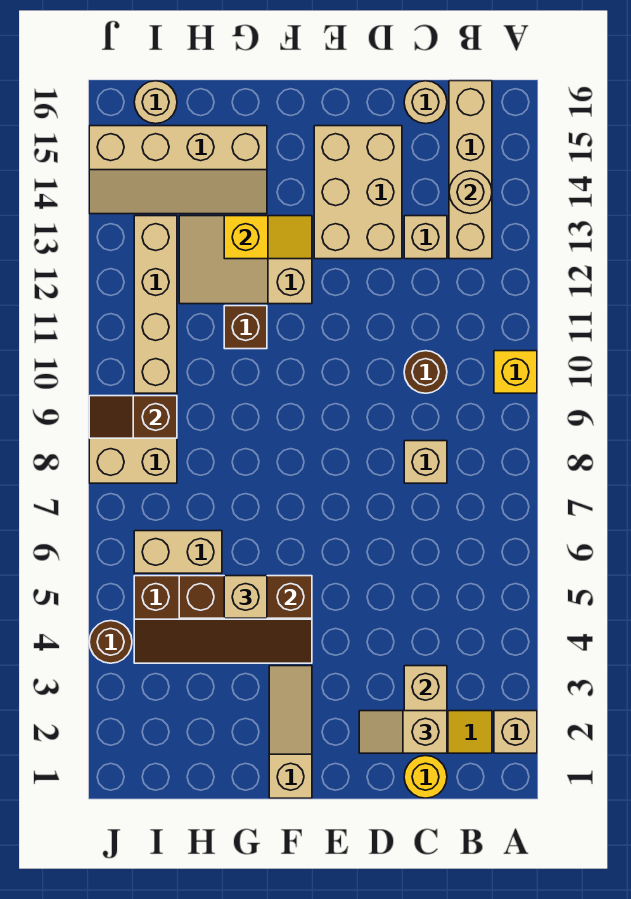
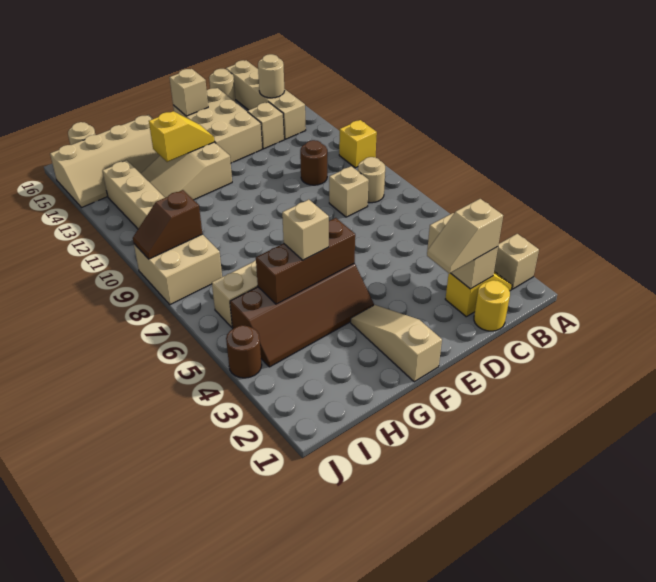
none -> tan round brick B8 level 1
none -> tan brick E15 level 2
brown brick G11 level 1 -> none

